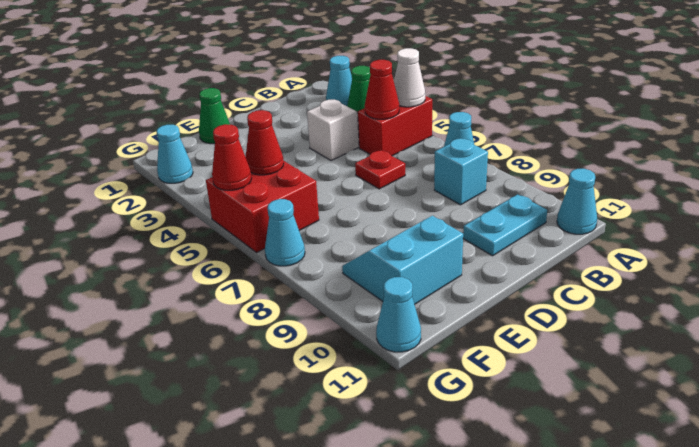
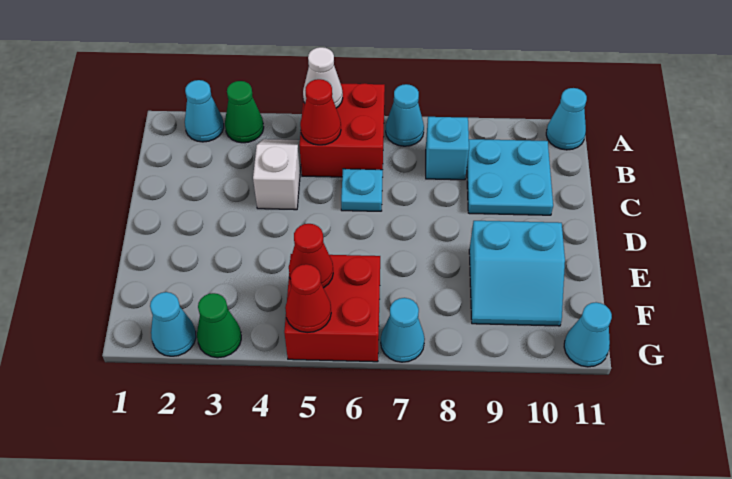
red brick A5:B5 level 1 -> red brick A5:B6 level 1
cyan plate B10:C10 level 1 -> cyan plate B9:C10 level 1
red plate C6 level 1 -> cyan plate C6 level 1
green cone E1 level 1 -> green cone G3 level 1
cyan slope E9:F10 level 1 top 10 -> cyan slope E9:F10 level 1 top E

